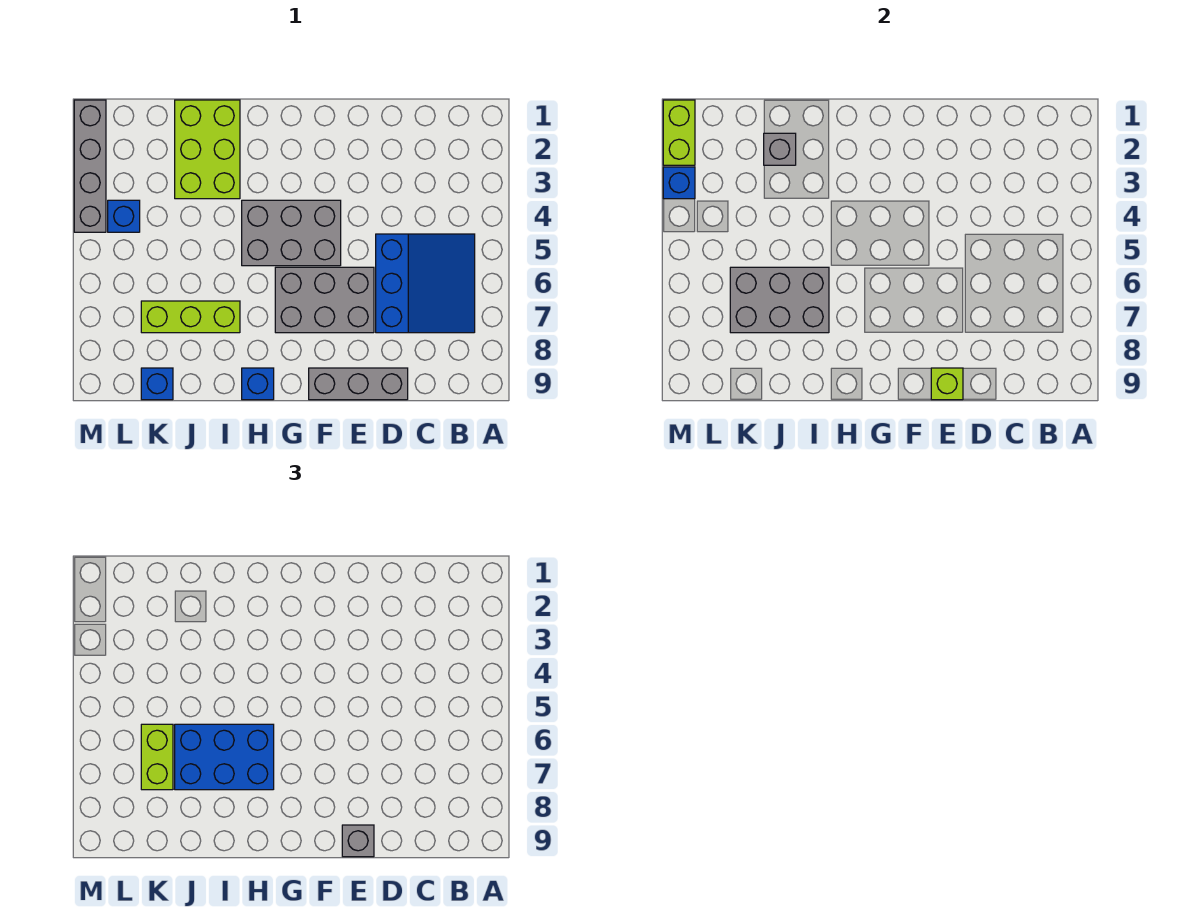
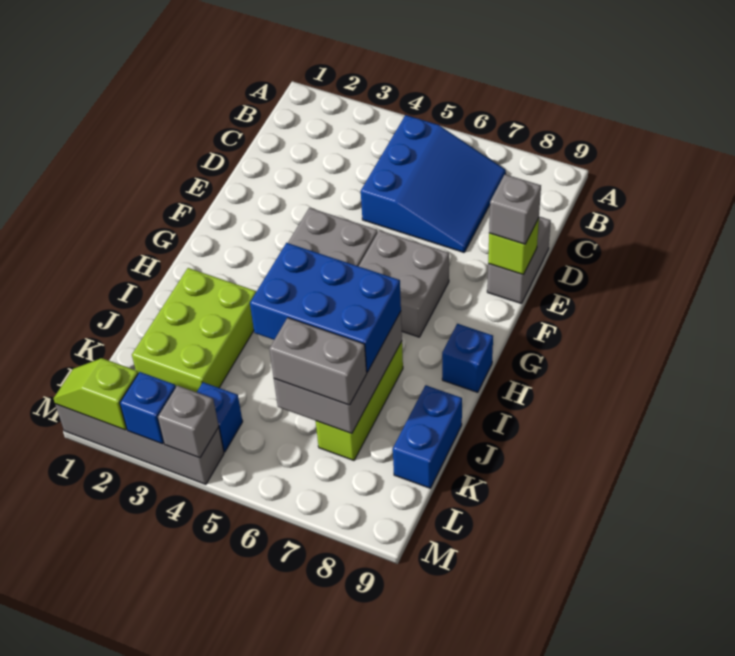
blue slope B5:D7 level 1 top D -> blue slope B5:D7 level 1 top 5
grey brick D9:F9 level 1 -> grey brick D9:E9 level 1
grey brick E6:G7 level 1 -> grey brick F6:G7 level 1
blue brick H6:J7 level 3 -> blue brick I5:J7 level 3
lime brick I1:J3 level 1 -> lime brick I2:K3 level 1
grey brick J2 level 2 -> grey brick M4 level 2
lime brick K6:K7 level 3 -> grey brick K6:K7 level 3
blue brick K9 level 1 -> blue brick J9:K9 level 1
lime brick M1:M2 level 2 -> lime slope M1:M2 level 2 top 2

